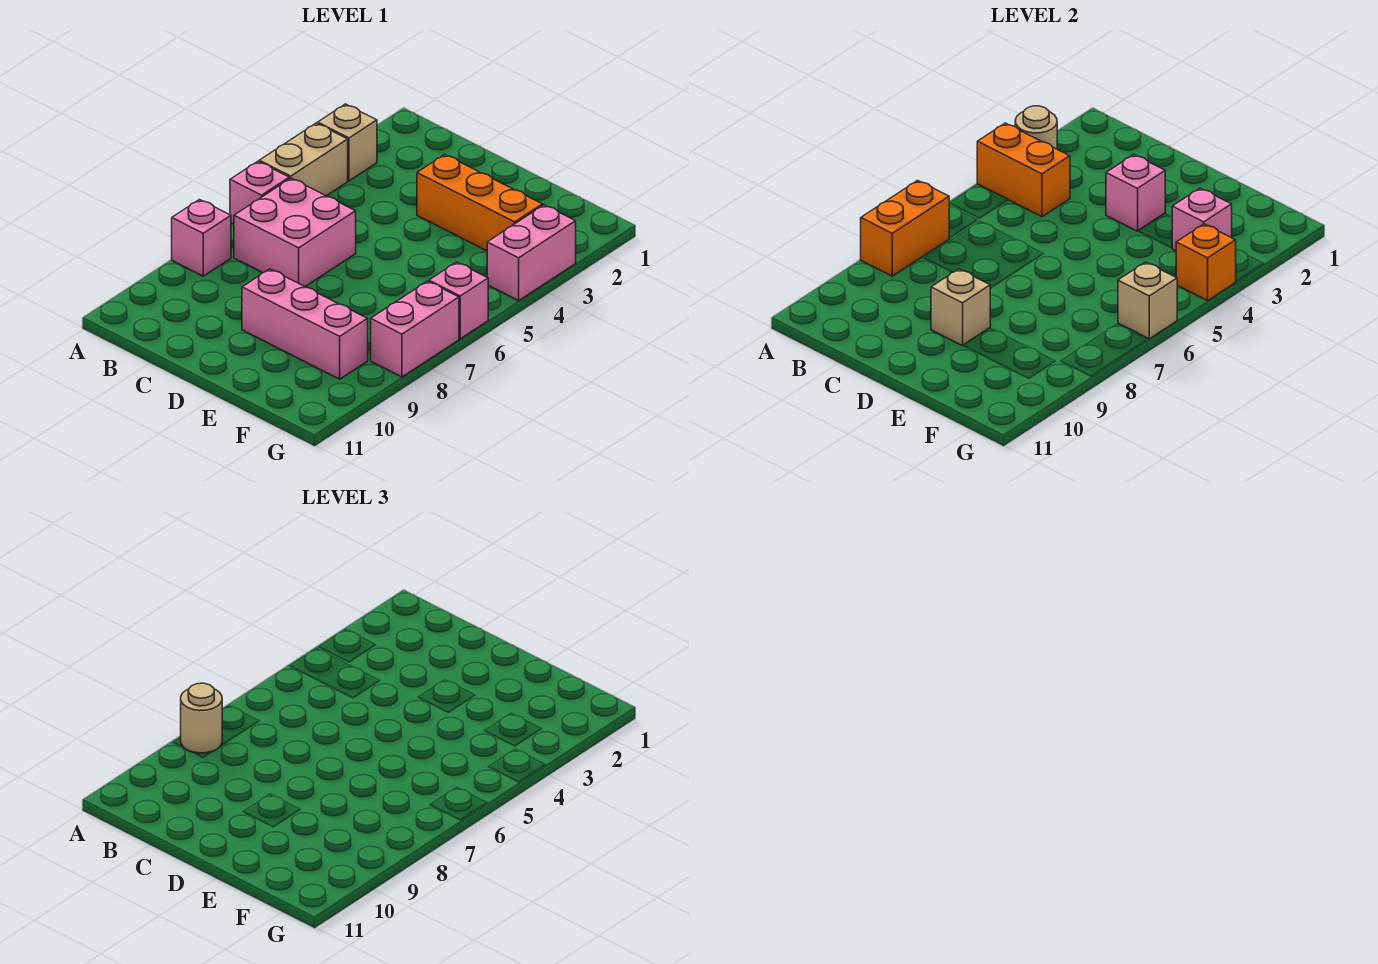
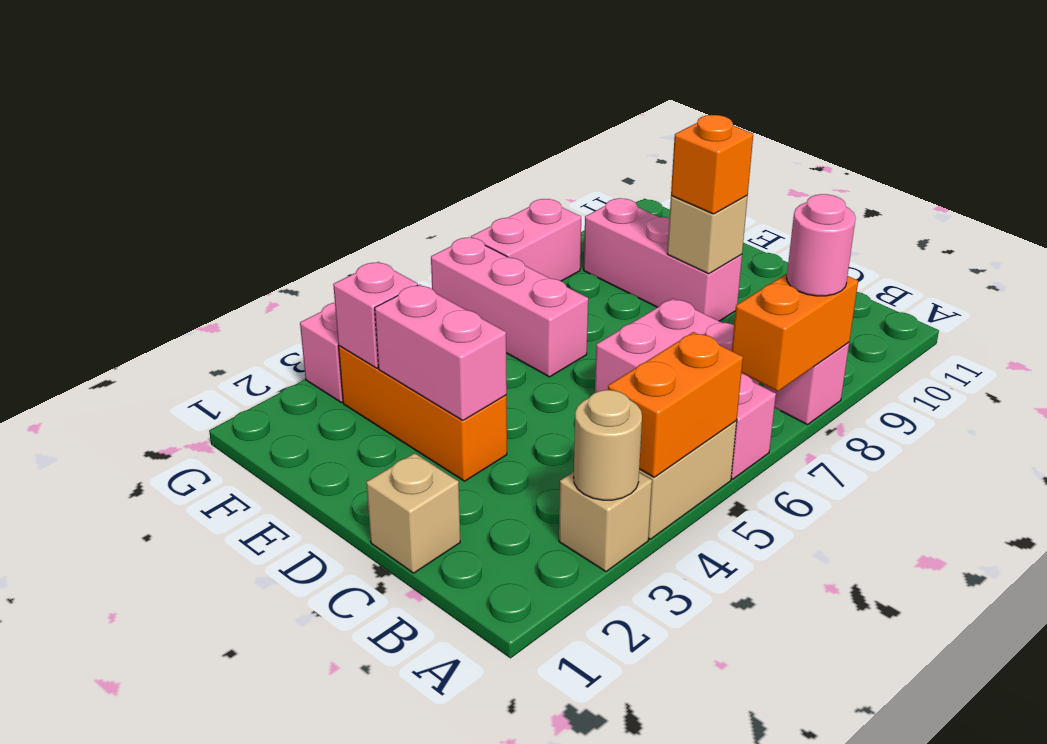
orange brick A4:B4 level 2 -> orange brick A4:A5 level 2
tan round brick A8 level 3 -> pink round brick A8 level 3
pink brick D3 level 2 -> pink brick D3:E3 level 2
orange brick G4 level 2 -> orange brick D9 level 3
pink brick G6 level 1 -> pink brick E6:G6 level 1
tan brick G6 level 2 -> tan brick C1 level 1

